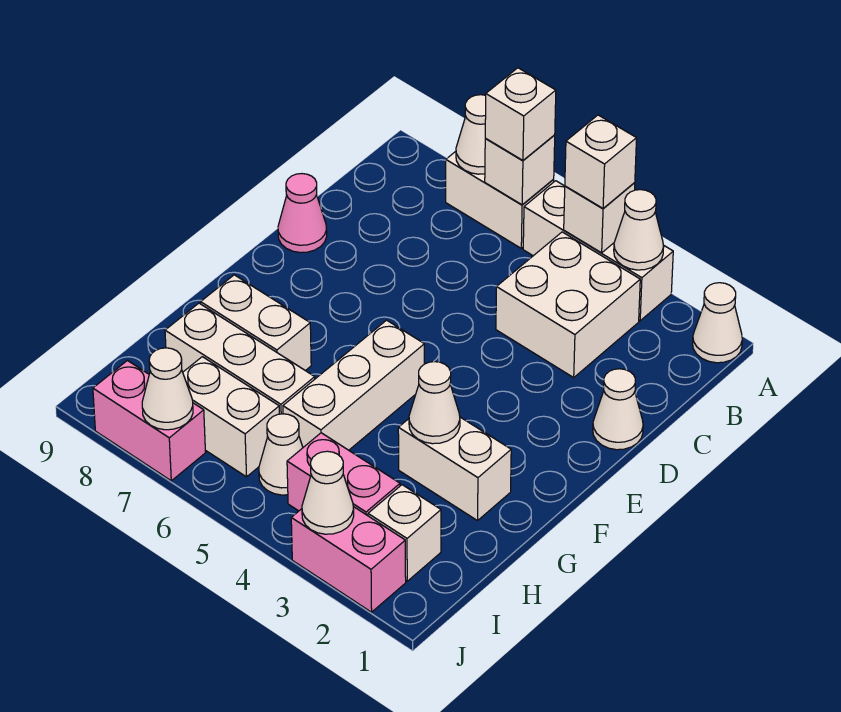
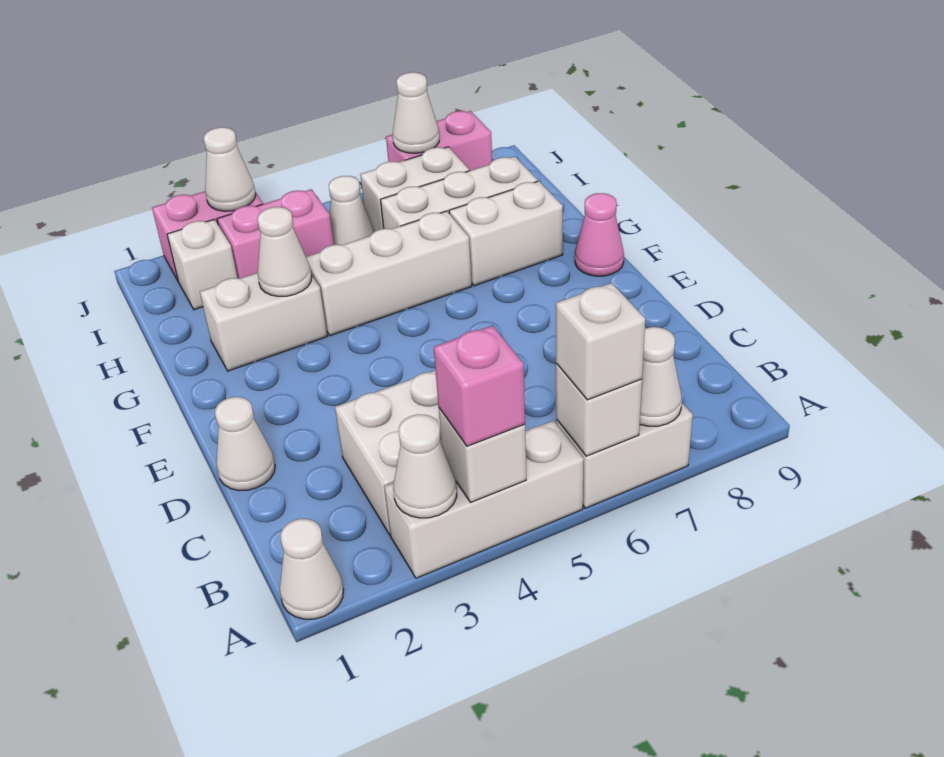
white brick A4 level 3 -> pink brick A4 level 3
pink cone D9 level 1 -> pink cone F9 level 1
white brick F5:H5 level 1 -> white brick G4:G6 level 1

